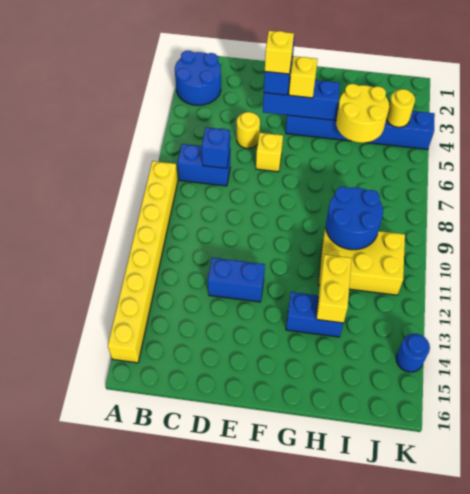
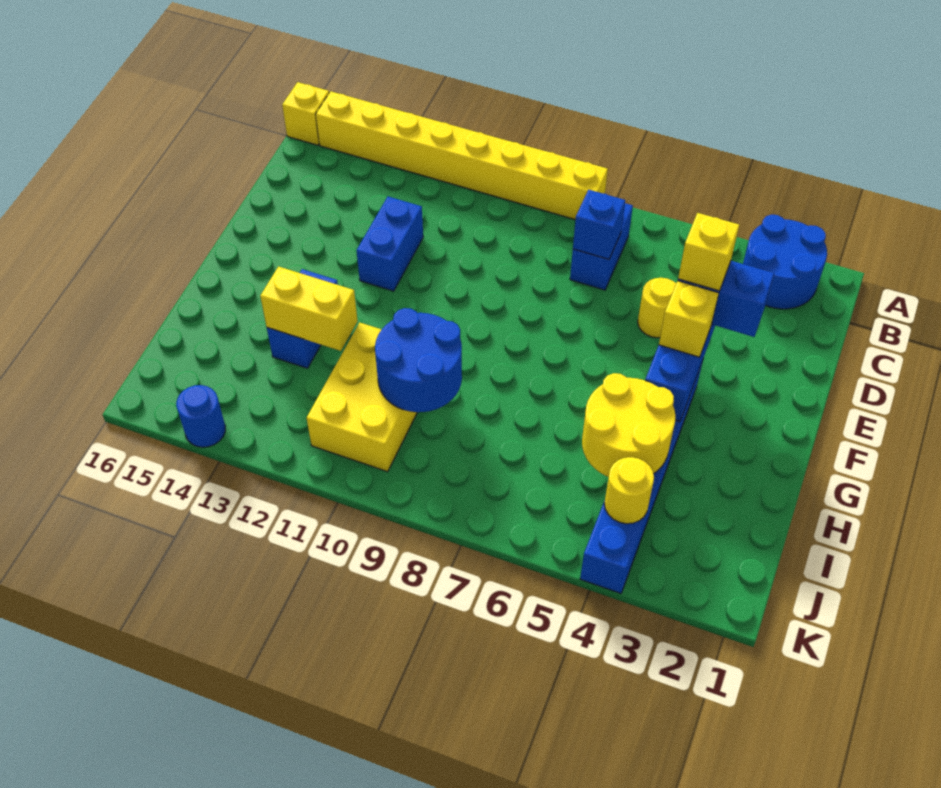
yellow brick E6 level 1 -> yellow brick A16 level 1

